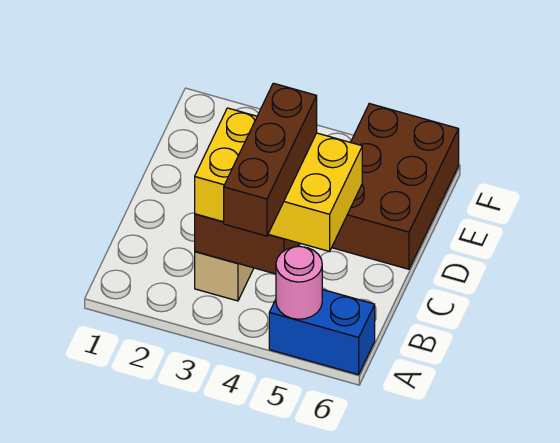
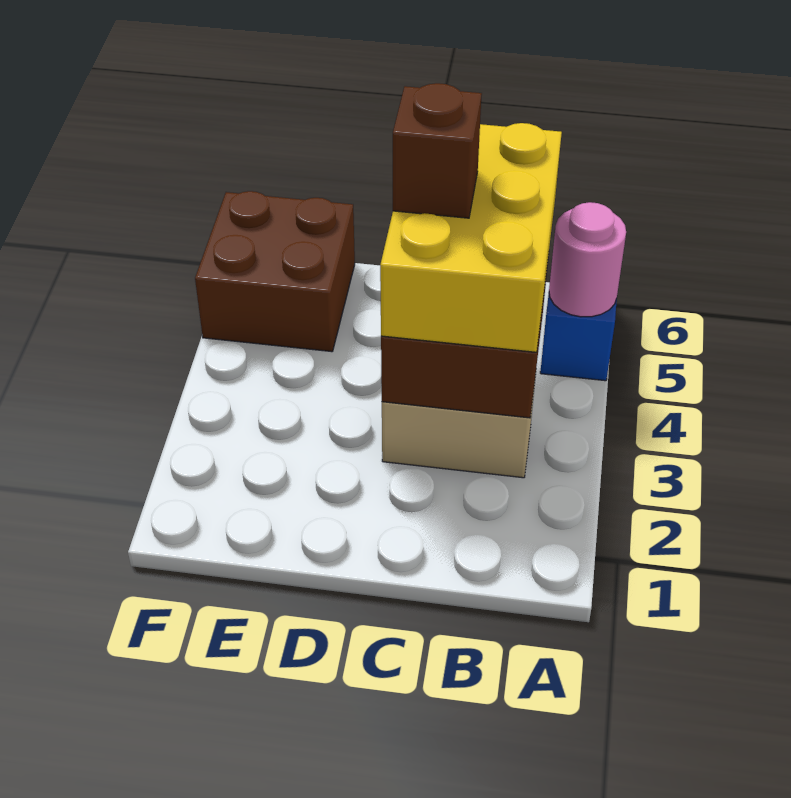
brown brick A4:C4 level 4 -> brown brick C4 level 4
brown brick D5:F6 level 1 -> brown brick E5:F6 level 1

